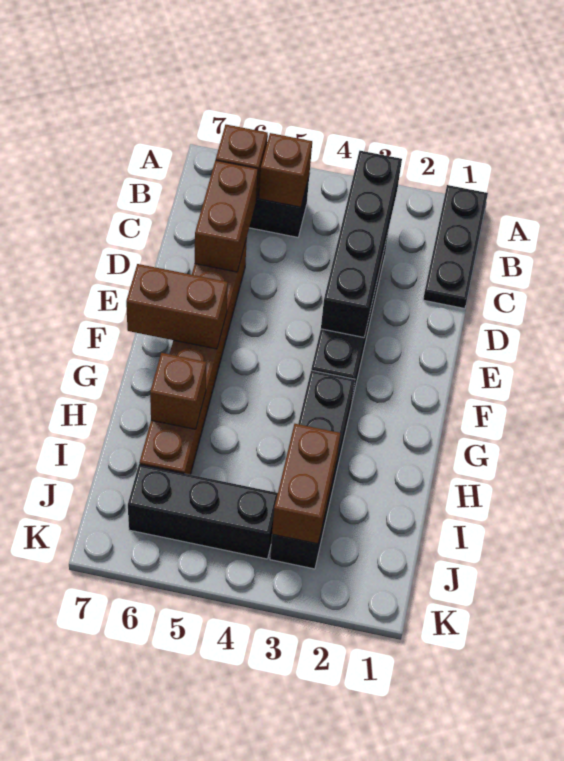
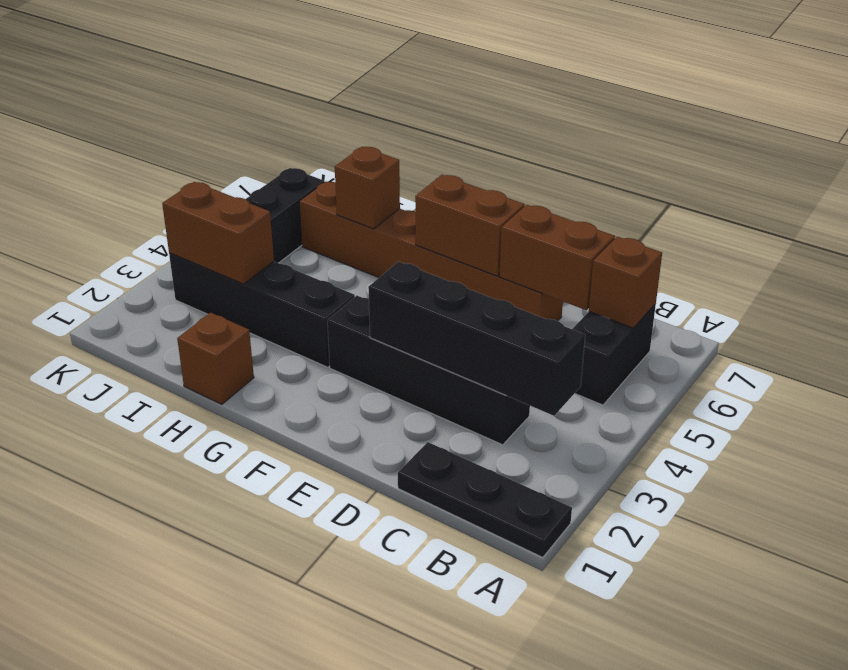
brown brick B5 level 2 -> brown brick H1 level 1
brown brick F6:F7 level 2 -> brown brick E6:F6 level 2

